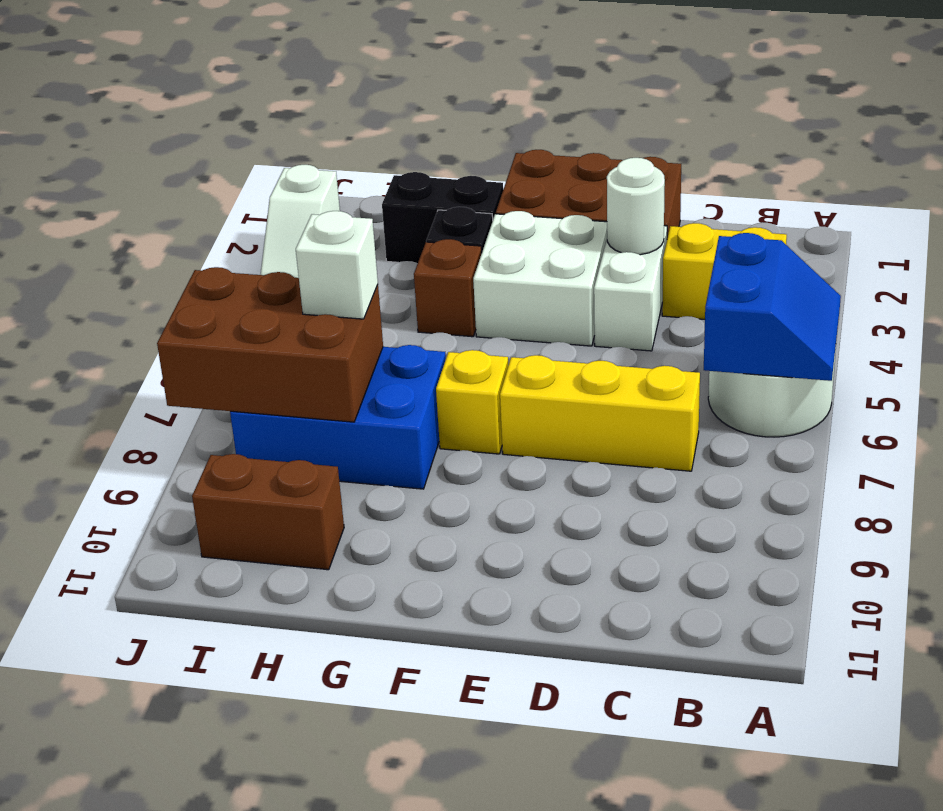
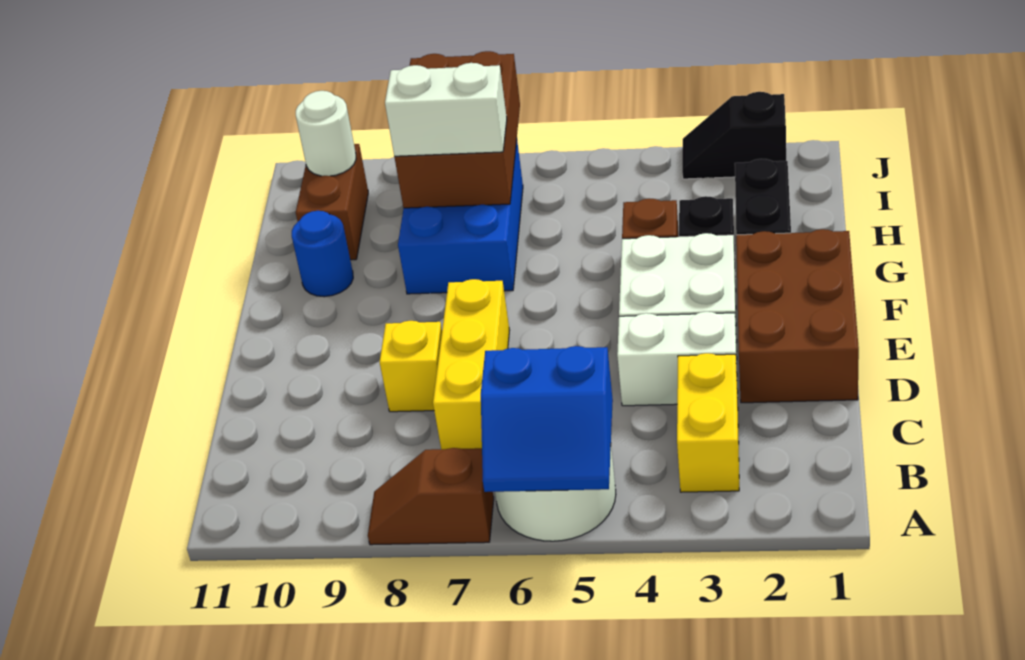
none -> brown slope A7:A8 level 1 top 7
white round brick D3 level 2 -> white round brick I10 level 2
yellow brick F7 level 1 -> yellow brick D8 level 1
none -> blue round brick G10 level 1
white brick H7 level 3 -> white brick H7:H8 level 3
white slope J2:J3 level 1 top 2 -> black slope J2:J3 level 1 top 2

